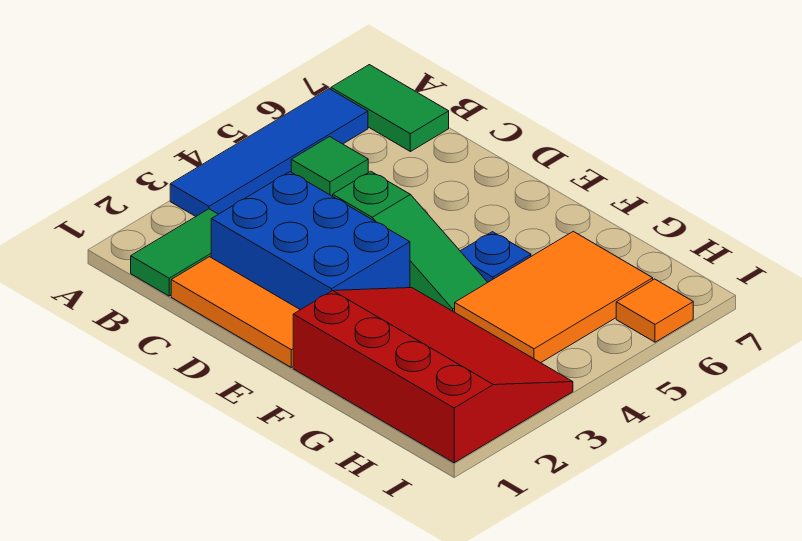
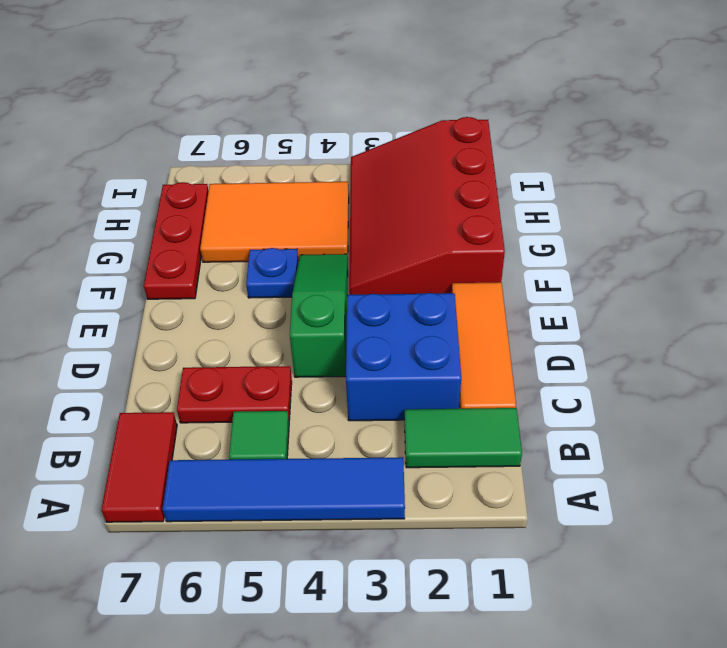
green tile A7:B7 level 1 -> red tile A7:B7 level 1
blue brick C2:E3 level 1 -> blue brick C2:D3 level 1
none -> red plate C5:C6 level 1
none -> red plate F7:H7 level 1
orange tile I6 level 1 -> none

